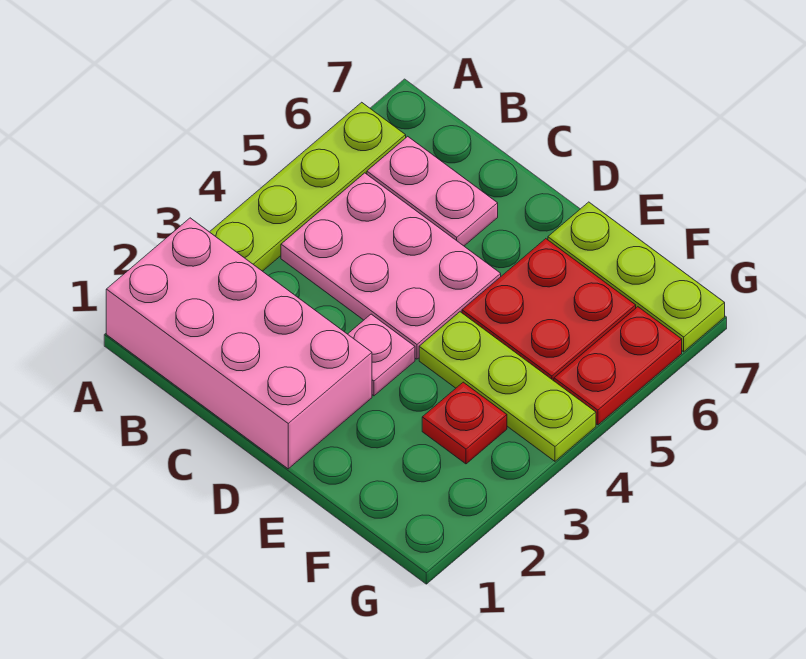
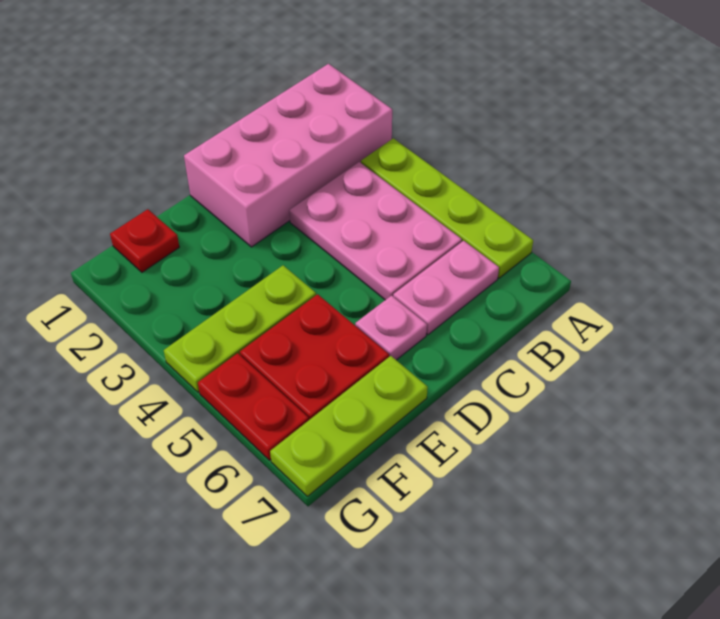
pink plate B4:D5 level 1 -> pink plate B3:C5 level 1
pink plate D3 level 1 -> pink plate D6 level 1
red plate F3 level 1 -> red plate F1 level 1

